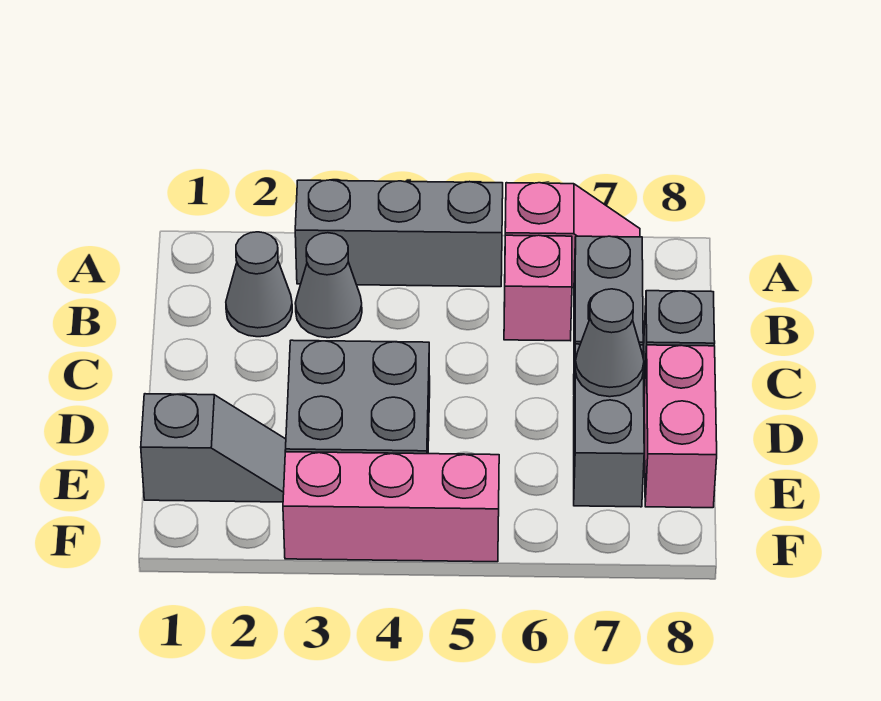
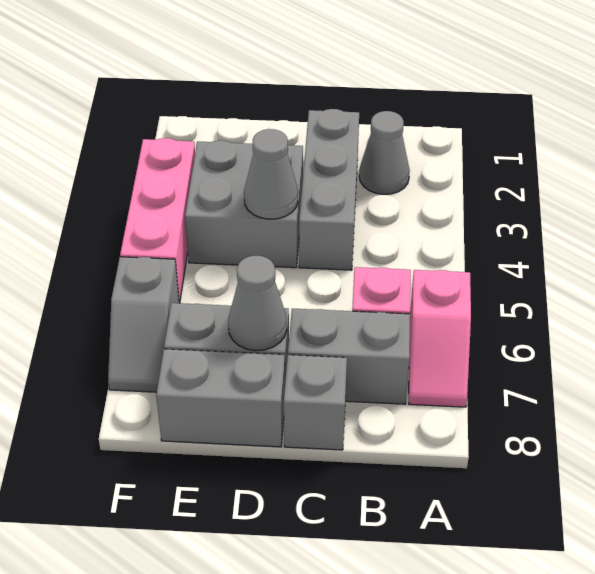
grey brick A3:A5 level 1 -> grey brick C2:C4 level 1
grey cone B3 level 1 -> grey cone D4 level 2
pink brick D8:E8 level 1 -> grey brick D8:E8 level 1
grey slope E1:E2 level 1 top 1 -> grey slope F6:F7 level 1 top 6

